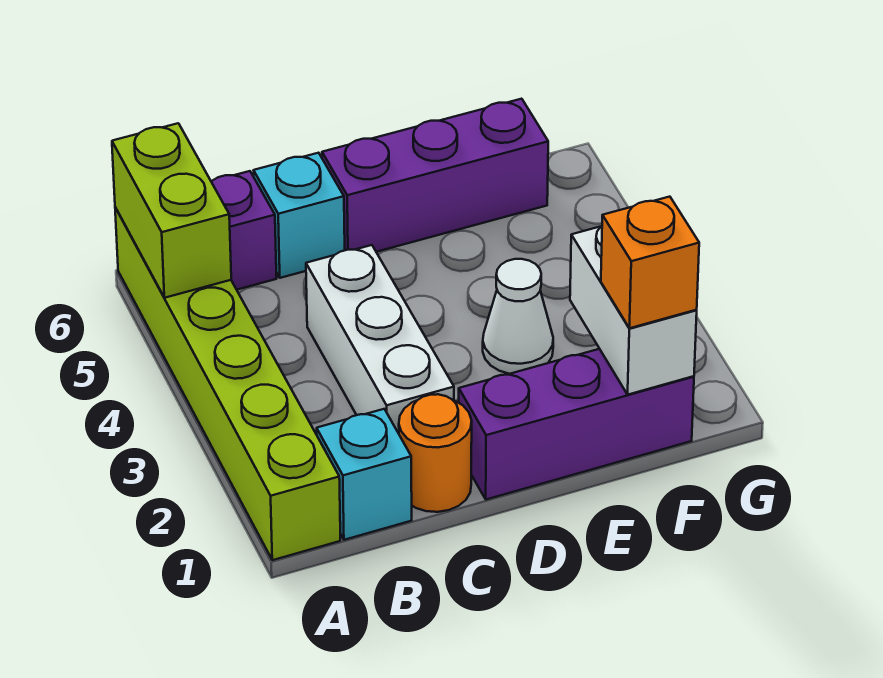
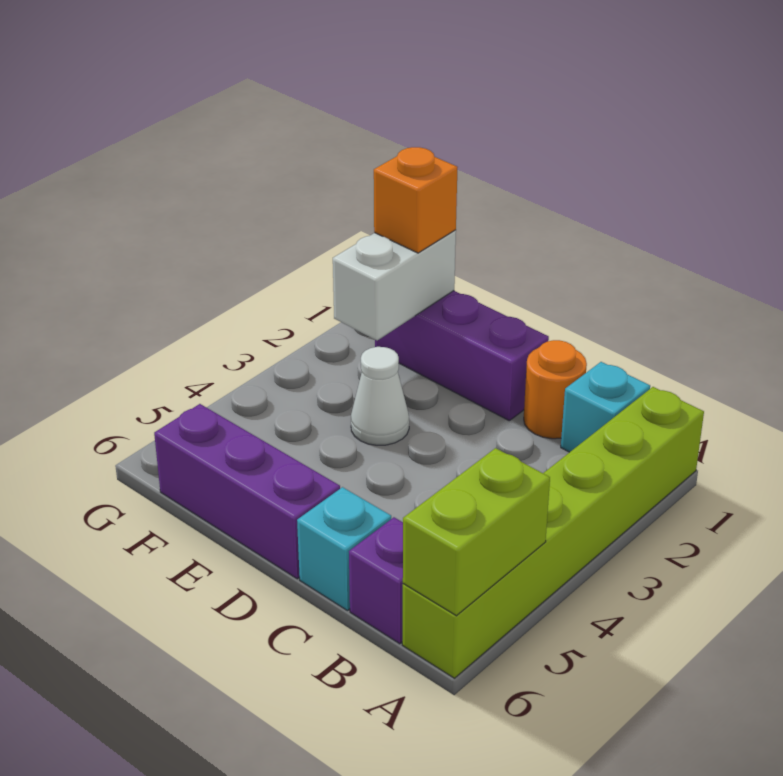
white brick C2:C4 level 1 -> none

